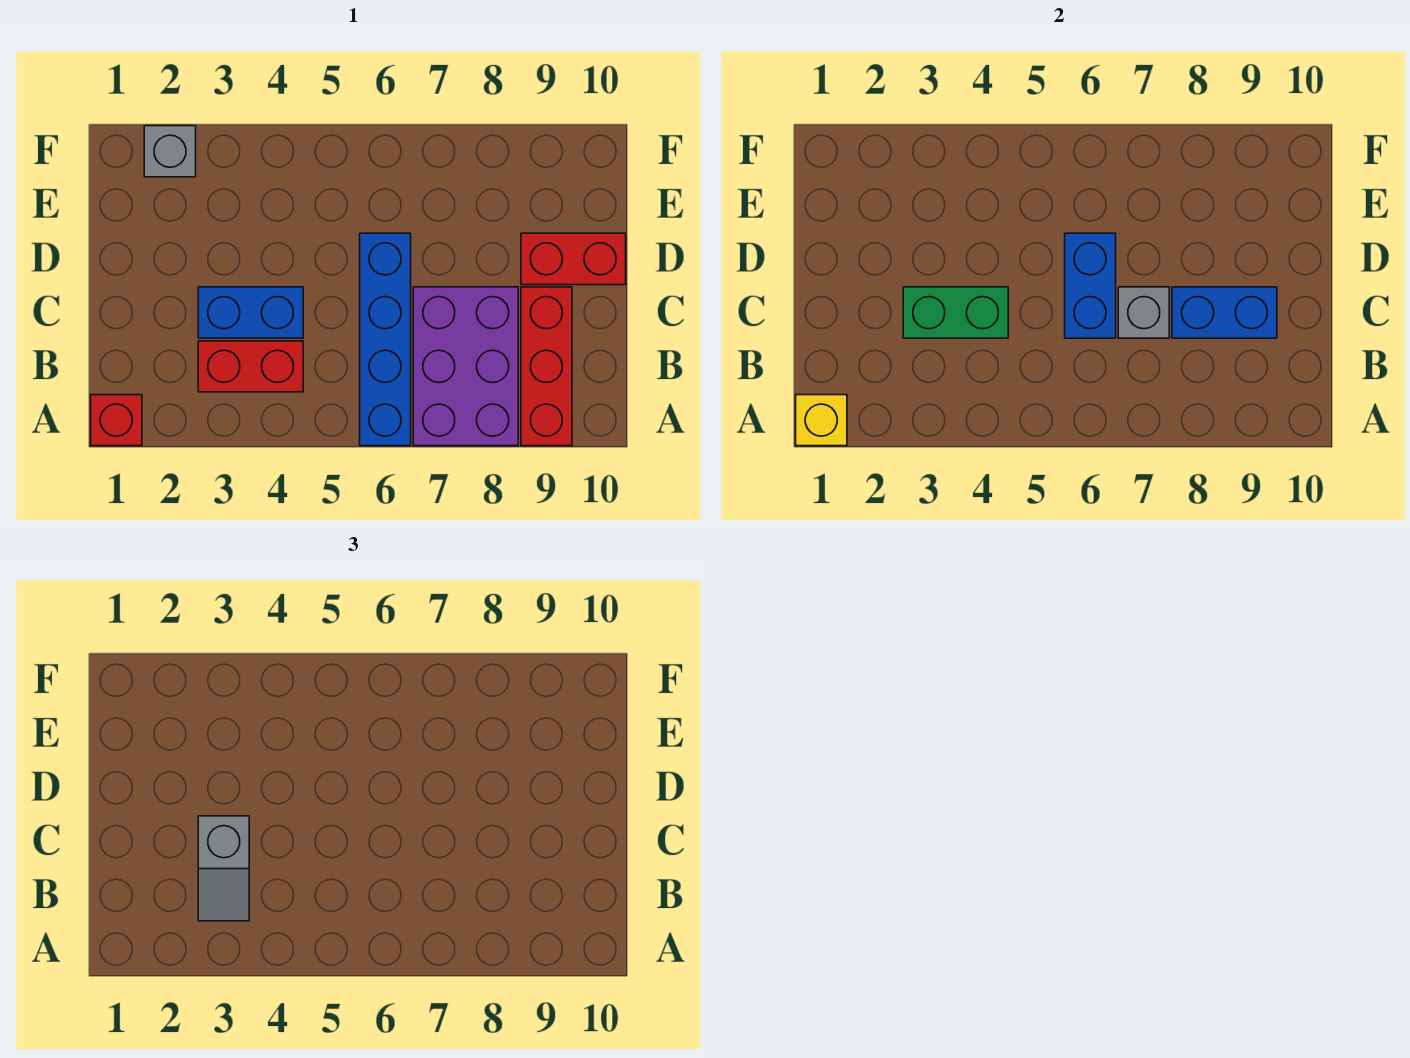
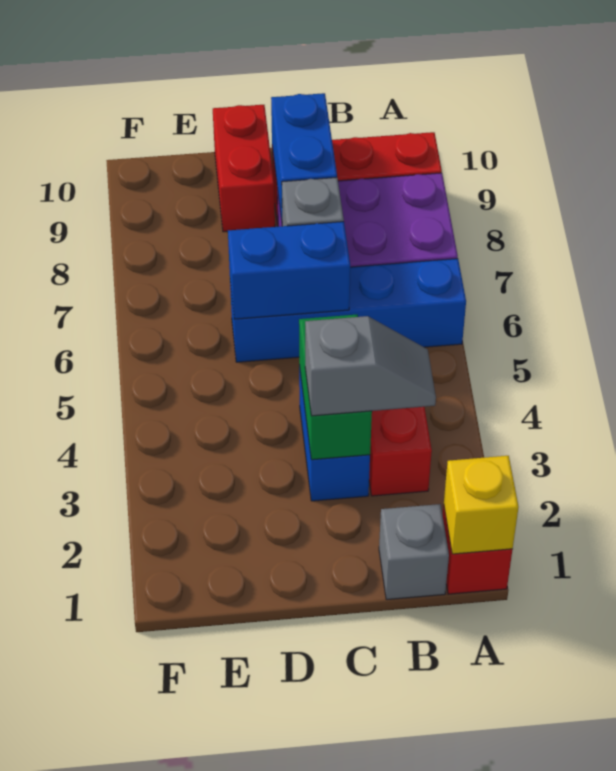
grey brick F2 level 1 -> grey brick B1 level 1

